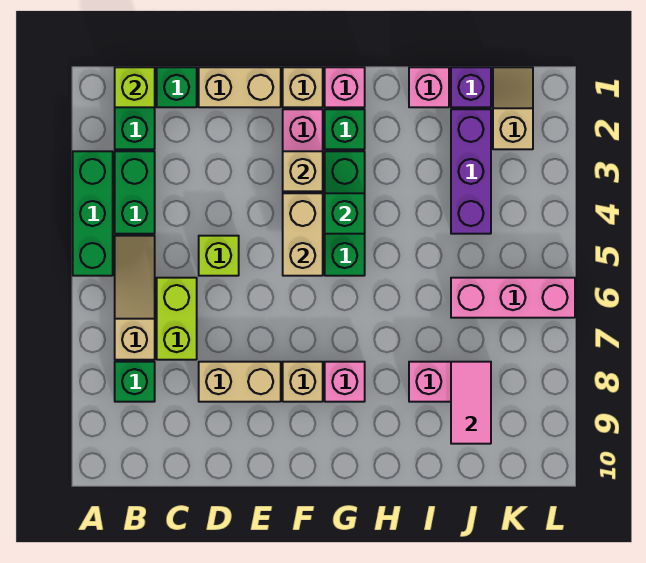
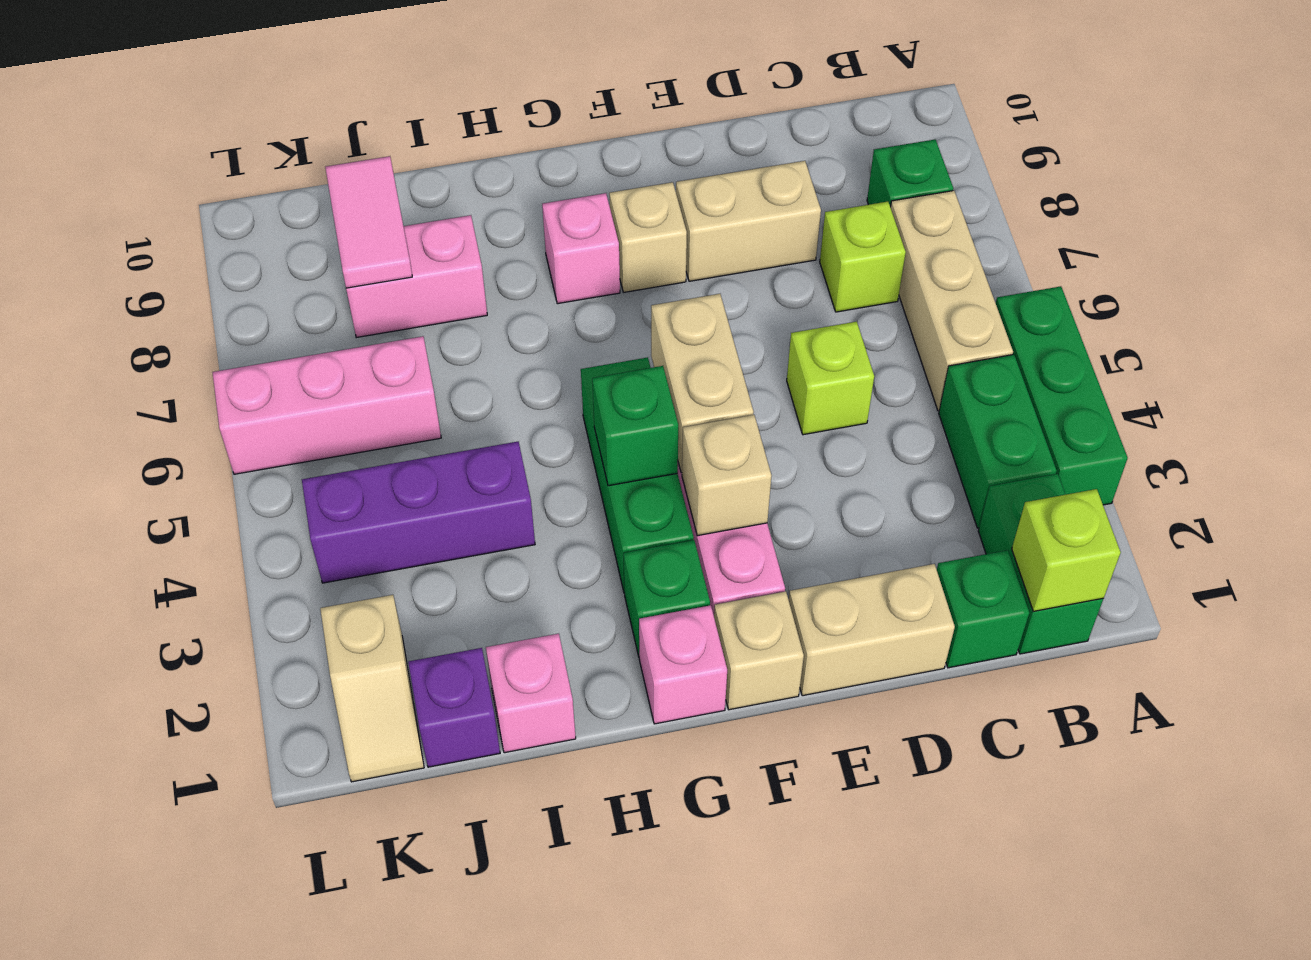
tan slope B5:B7 level 1 top 7 -> tan brick B5:B7 level 1
lime brick C6:C7 level 1 -> lime brick C7 level 1
purple brick J2:J4 level 1 -> purple brick I4:K4 level 1

